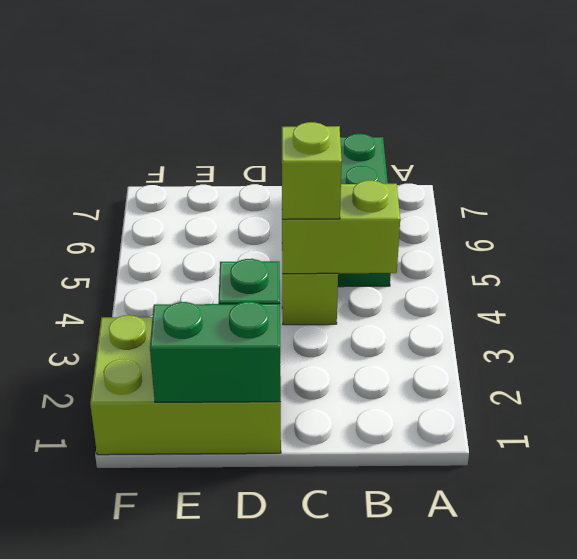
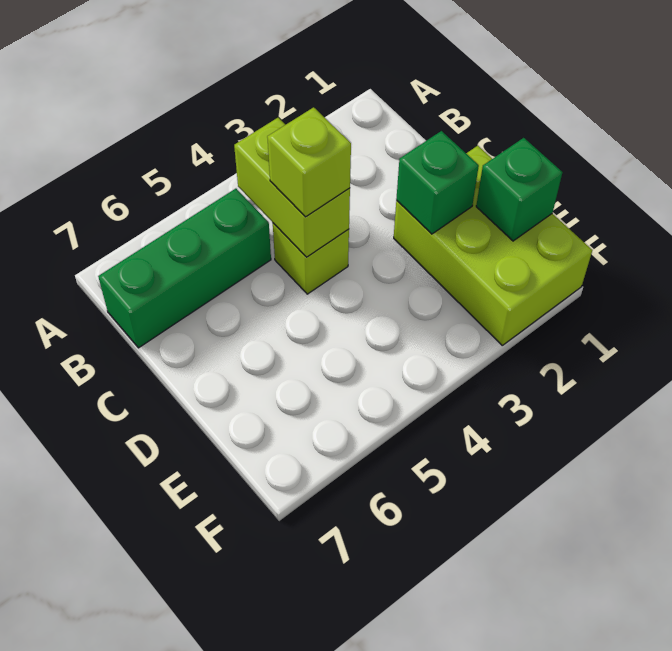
green brick D1:E1 level 2 -> green brick E1 level 2

